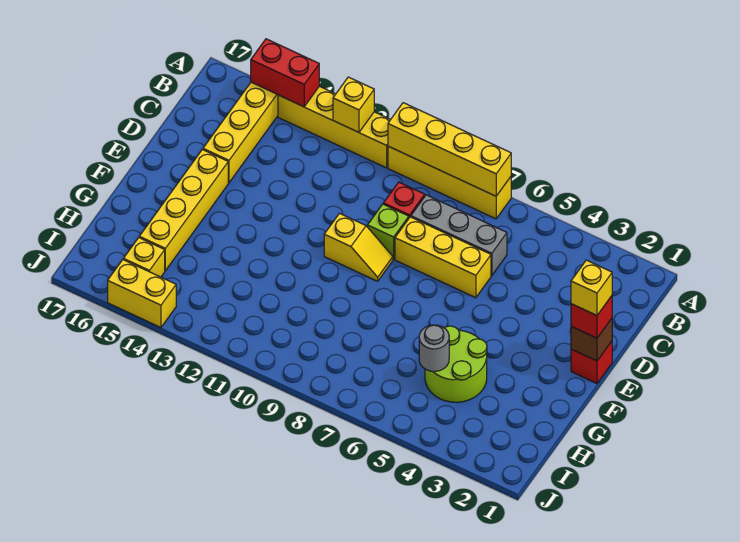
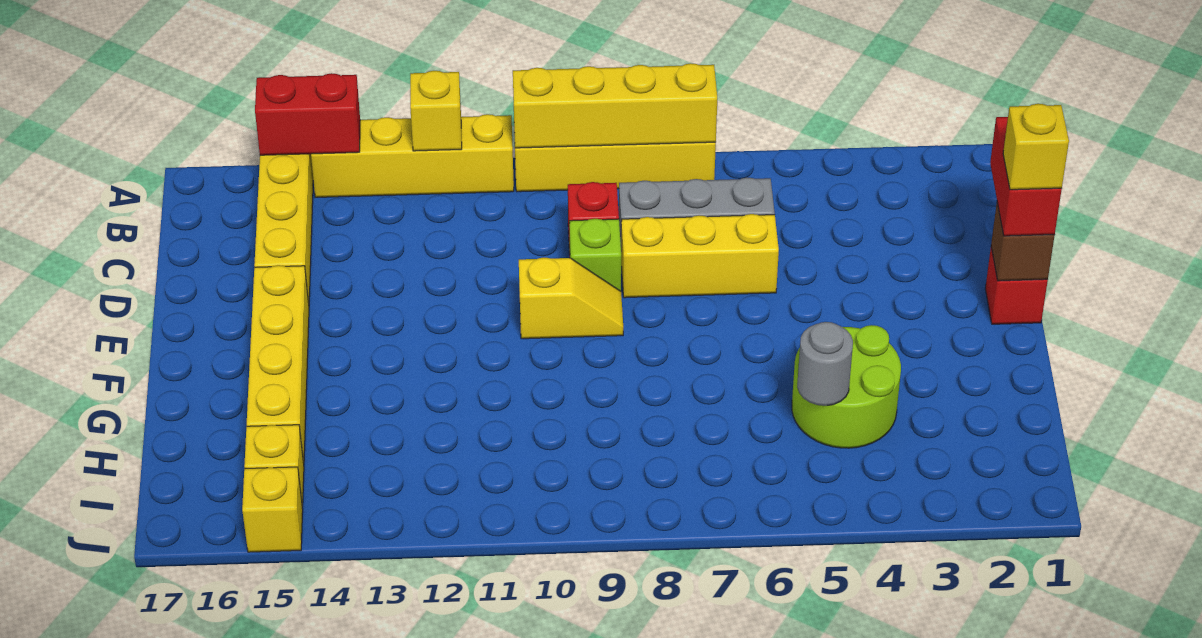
red brick E1 level 3 -> red brick D1:E1 level 3
yellow brick J14:J15 level 1 -> yellow brick J15 level 1

